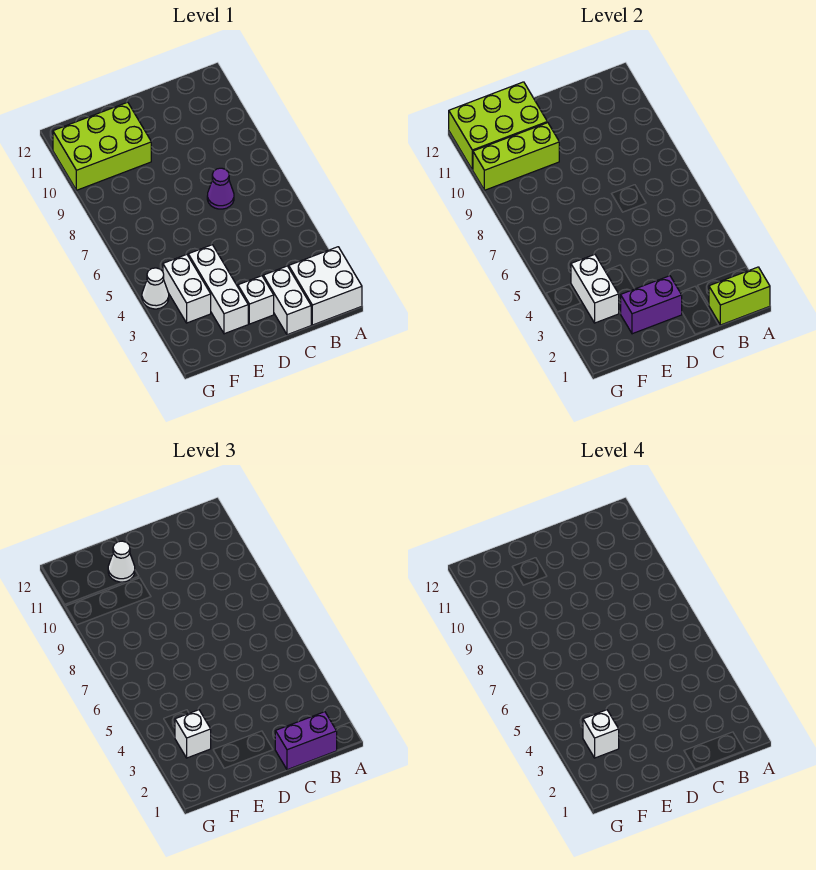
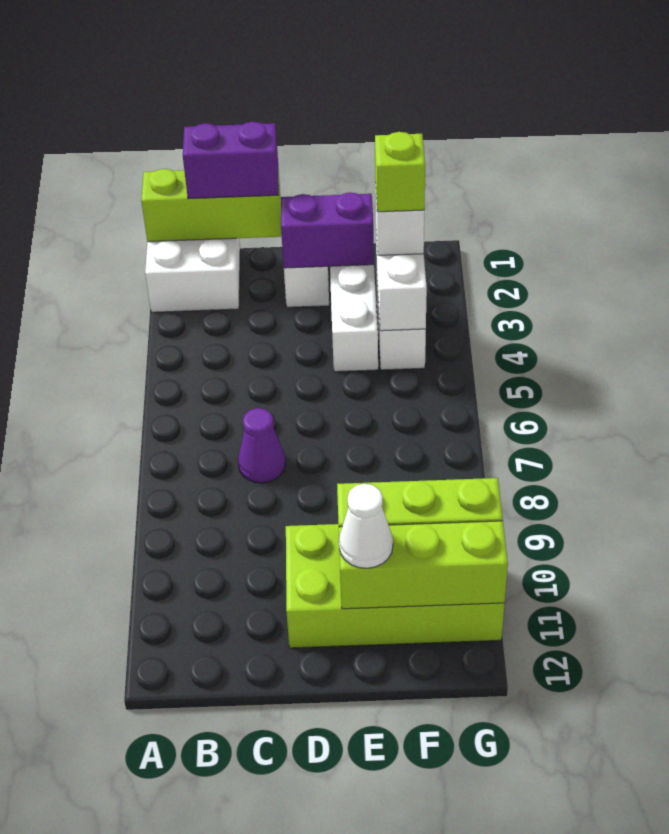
lime brick A1:B1 level 2 -> lime brick A1:C1 level 2
white brick C1:C2 level 1 -> none
lime brick E10:G11 level 1 -> lime brick D10:G11 level 1
lime brick E11:G12 level 2 -> lime brick E11:G11 level 2
white brick F3 level 4 -> lime brick F3 level 4
white cone G4 level 1 -> none

